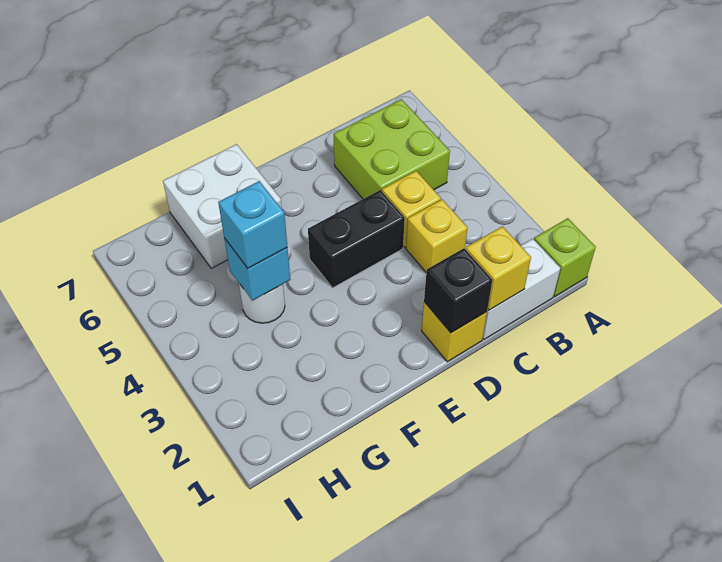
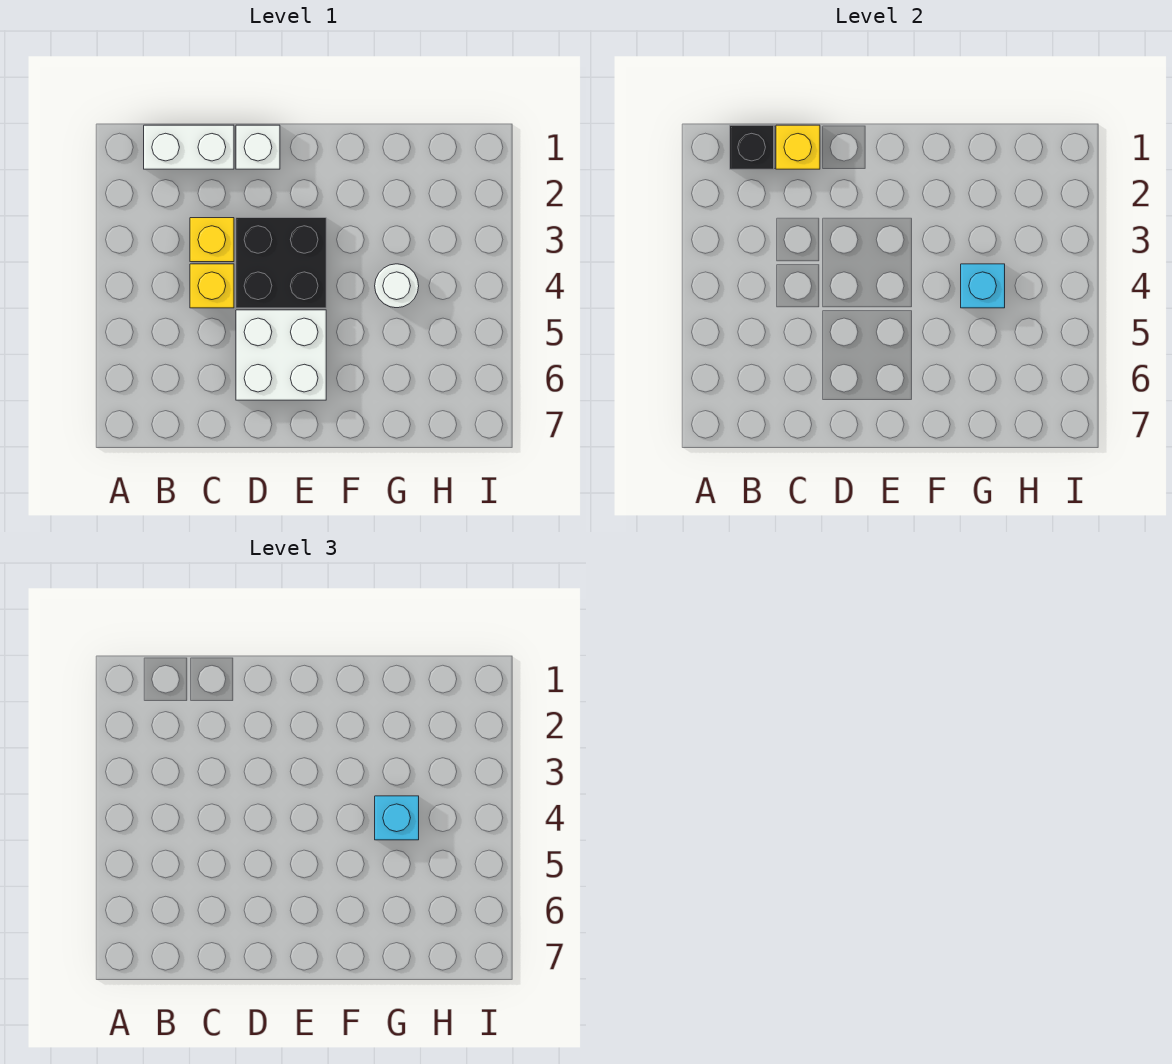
lime brick A1 level 1 -> none
lime brick B5:C6 level 1 -> none
yellow brick D1 level 1 -> white brick D1 level 1
black brick D1 level 2 -> black brick B1 level 2
black brick D4:E4 level 1 -> black brick D3:E4 level 1
white brick F6:G7 level 1 -> white brick D5:E6 level 1

